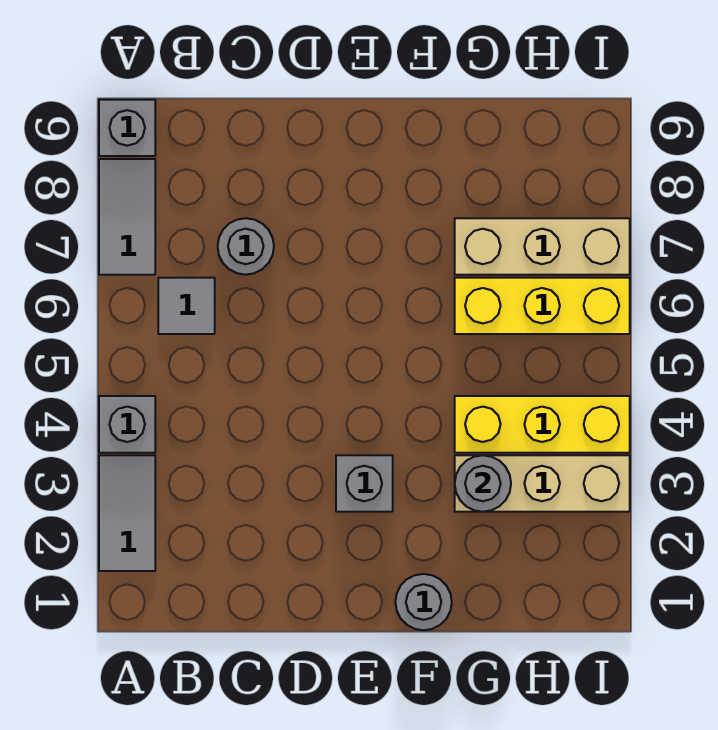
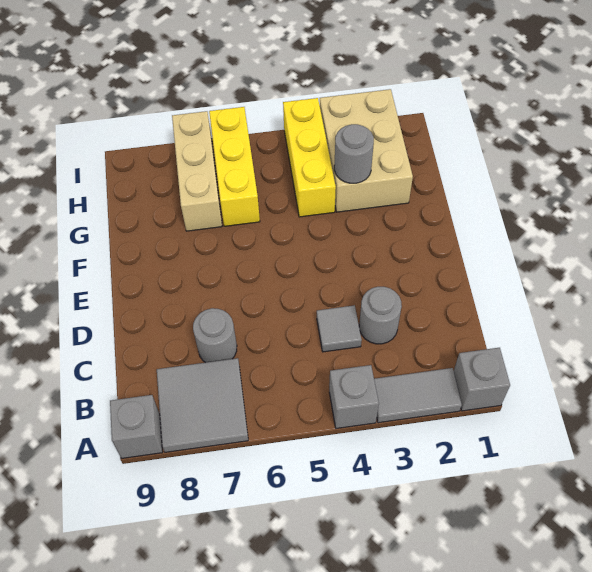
grey tile A7:A8 level 1 -> grey tile A7:B8 level 1
grey tile B6 level 1 -> grey tile C4 level 1
grey brick E3 level 1 -> grey brick A1 level 1
grey round brick F1 level 1 -> grey round brick C3 level 1
tan brick G3:I3 level 1 -> tan brick G2:I3 level 1

